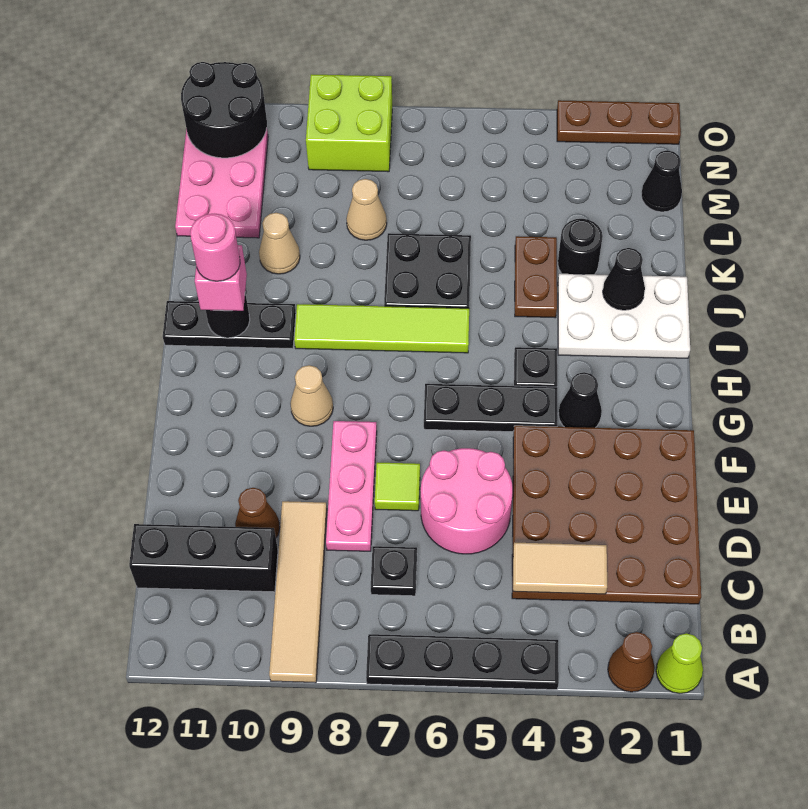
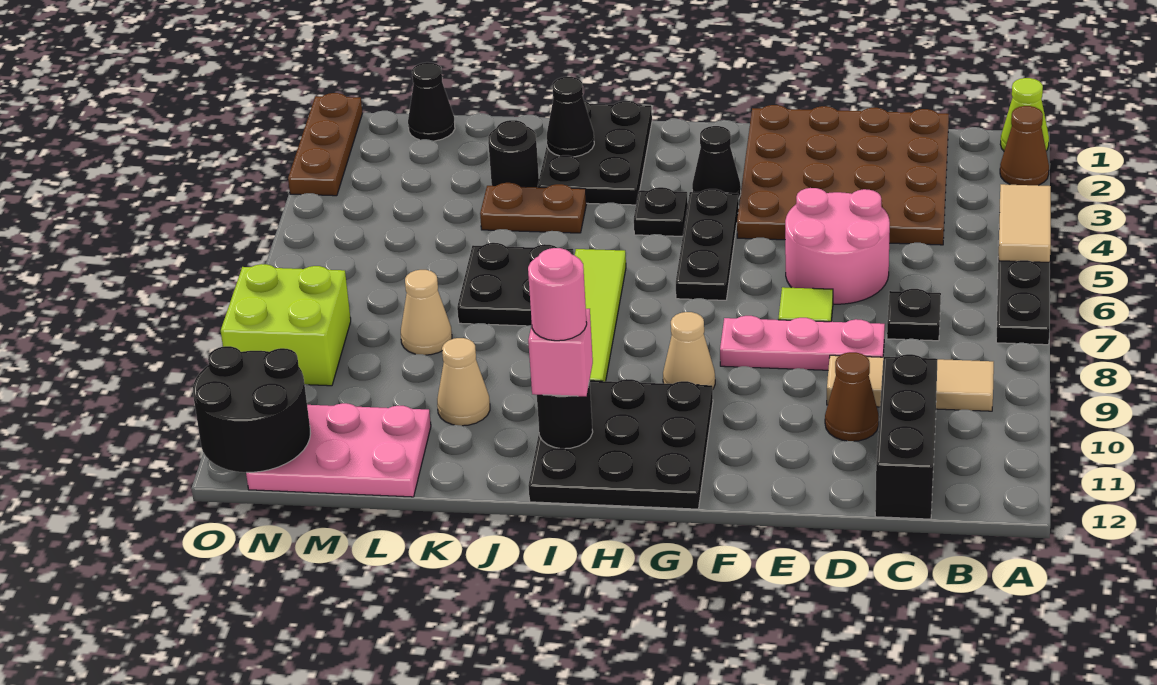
tan tile A9:D9 level 1 -> tan tile B9:D9 level 1
tan tile C3:C4 level 2 -> tan tile A4:A5 level 2
white plate I1:J3 level 1 -> black plate I1:J3 level 1
black plate I10:I12 level 1 -> black plate G10:I12 level 1

